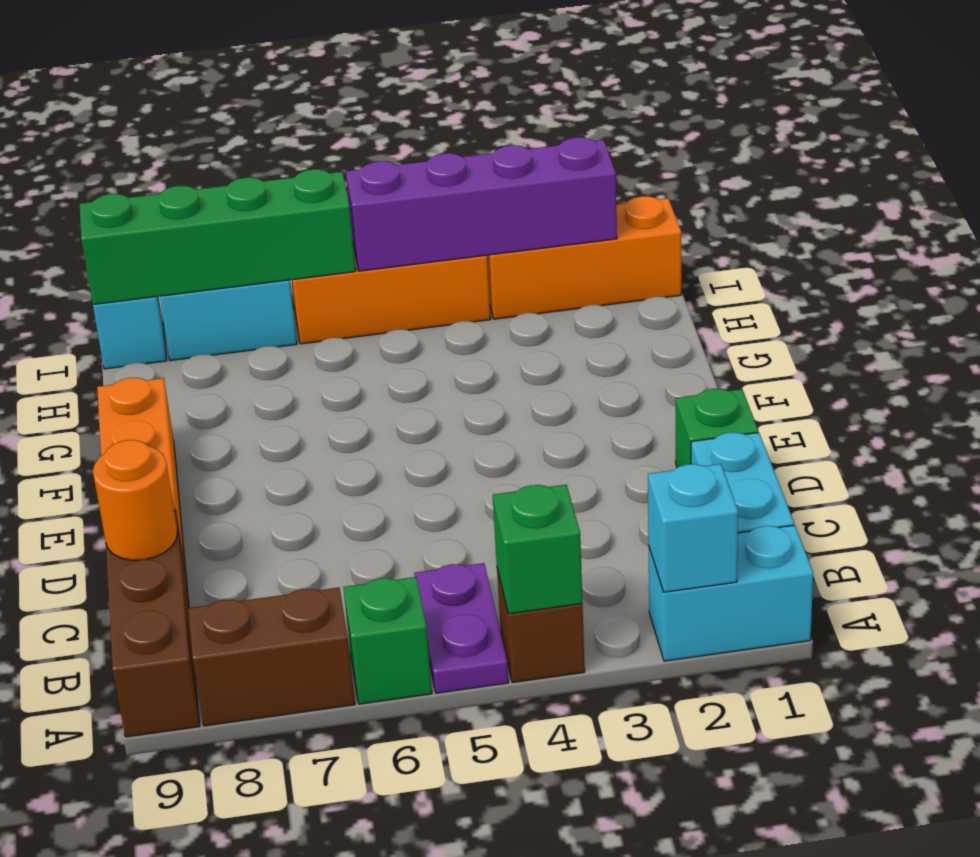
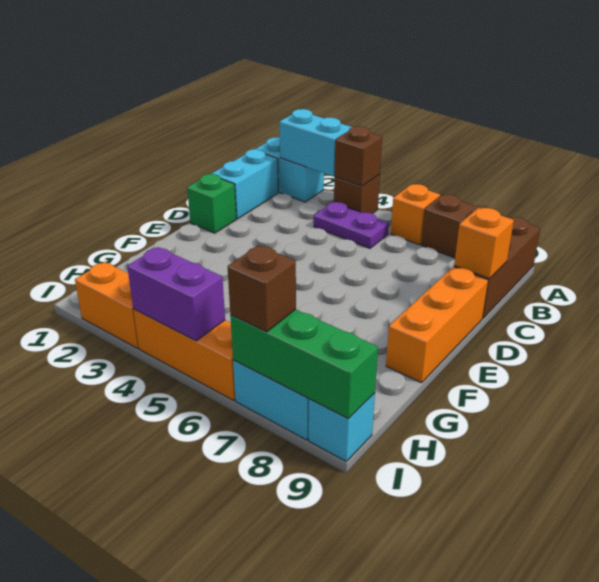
cyan brick A2 level 2 -> cyan brick A2:A3 level 2
green brick A4 level 2 -> brown brick A4 level 2
purple plate A5:B5 level 1 -> purple plate B4:B5 level 1
green brick A6 level 1 -> orange brick A6 level 1
orange round brick C9 level 2 -> orange brick C9 level 2
orange brick I1:I3 level 1 -> orange brick I2:I3 level 1
purple brick I2:I5 level 2 -> purple brick I4:I5 level 2
green brick I6:I9 level 2 -> green brick I7:I9 level 2
none -> brown brick I7 level 3

